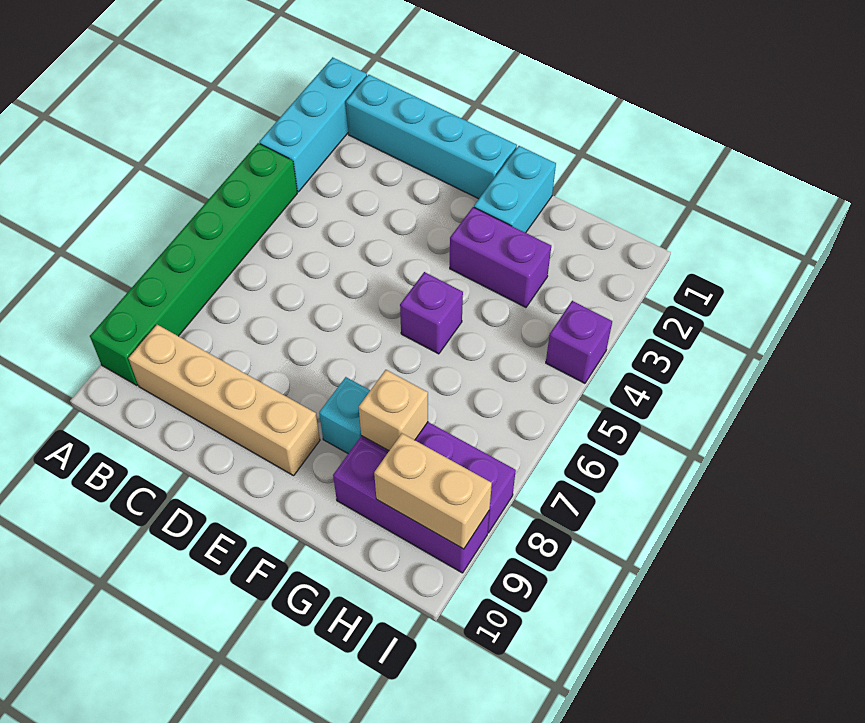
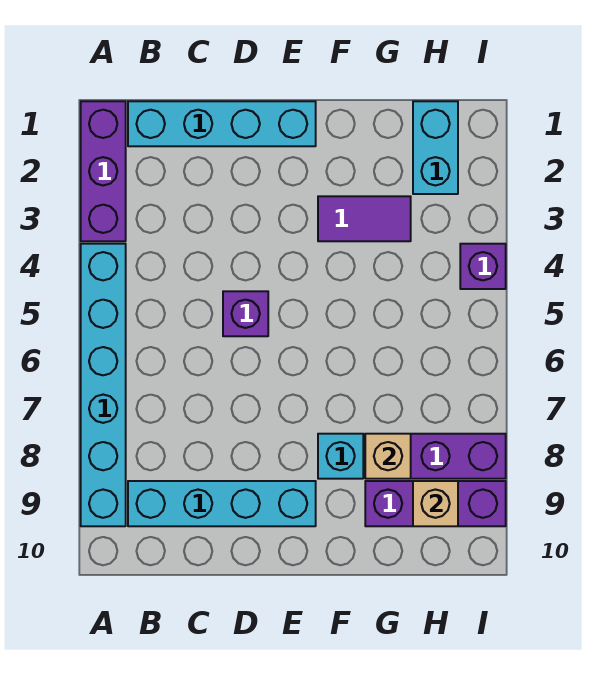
cyan brick A1:A3 level 1 -> purple brick A1:A3 level 1
green brick A4:A9 level 1 -> cyan brick A4:A9 level 1
tan brick B9:E9 level 1 -> cyan brick B9:E9 level 1
cyan brick F1:F2 level 1 -> cyan brick H1:H2 level 1
purple brick F3:G3 level 1 -> purple tile F3:G3 level 1
purple brick F5 level 1 -> purple brick D5 level 1
tan brick H9:I9 level 2 -> tan brick H9 level 2

